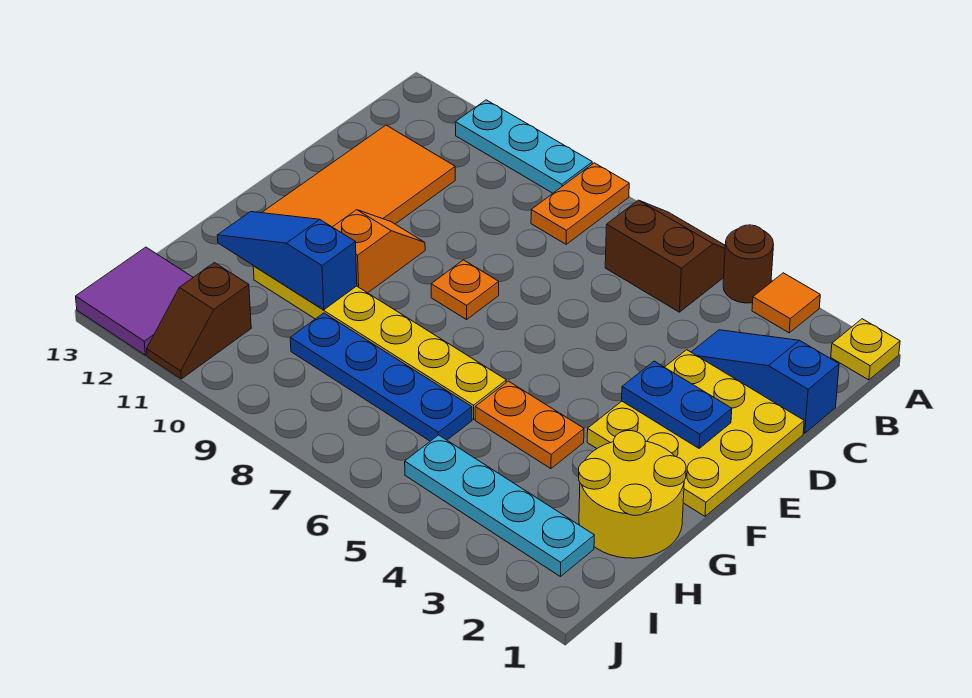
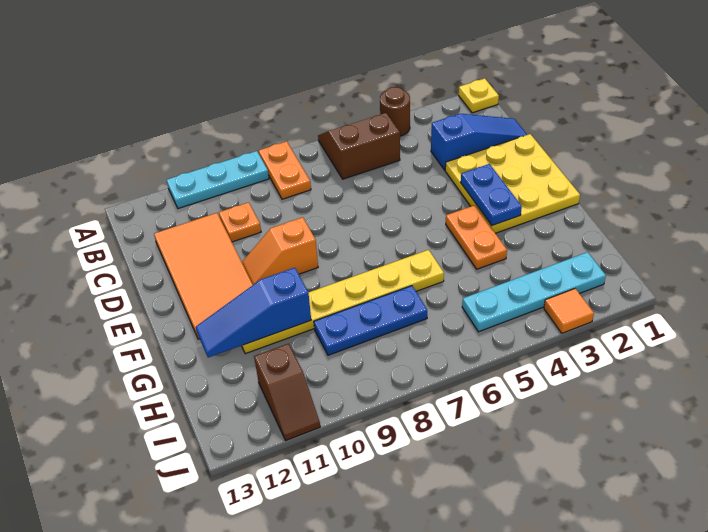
orange tile A3 level 1 -> orange tile J3 level 1
blue slope C1:C3 level 1 top 1 -> blue slope C1:C3 level 1 top 3
blue plate E2:E3 level 2 -> blue plate E3:F3 level 2
orange plate E8 level 1 -> orange plate C10 level 1
orange slope E10:F10 level 1 top F -> orange slope E9:E10 level 1 top 9
yellow round brick G1:H2 level 1 -> none
orange plate G4:G5 level 1 -> orange plate F4:G4 level 1
blue plate H6:H9 level 1 -> blue plate H7:H9 level 1
purple tile I12:J13 level 1 -> none

